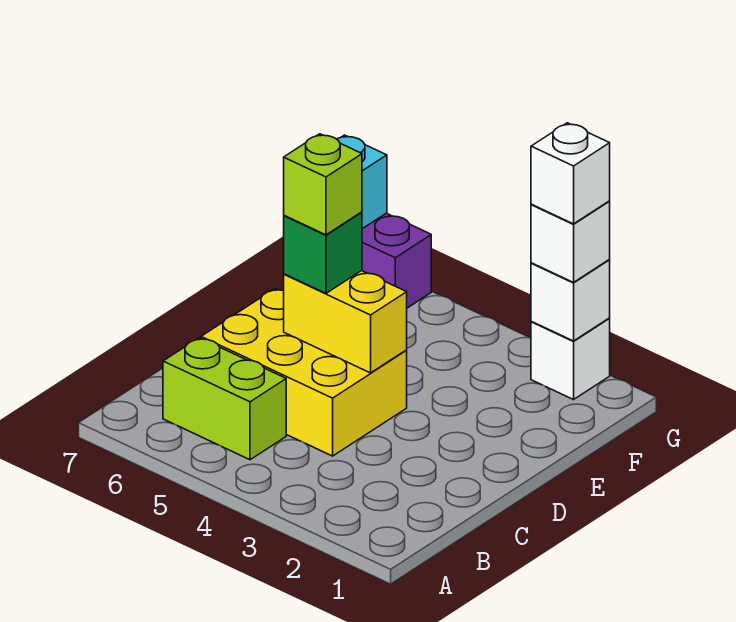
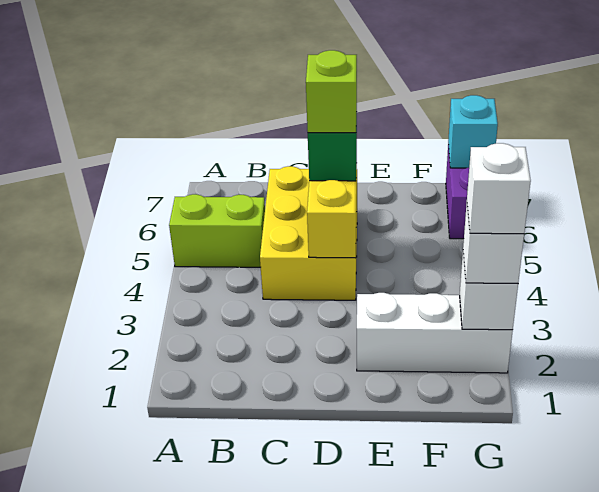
lime brick B5:B6 level 1 -> lime brick A5:B5 level 1
white brick G2 level 1 -> white brick E2:G2 level 1

